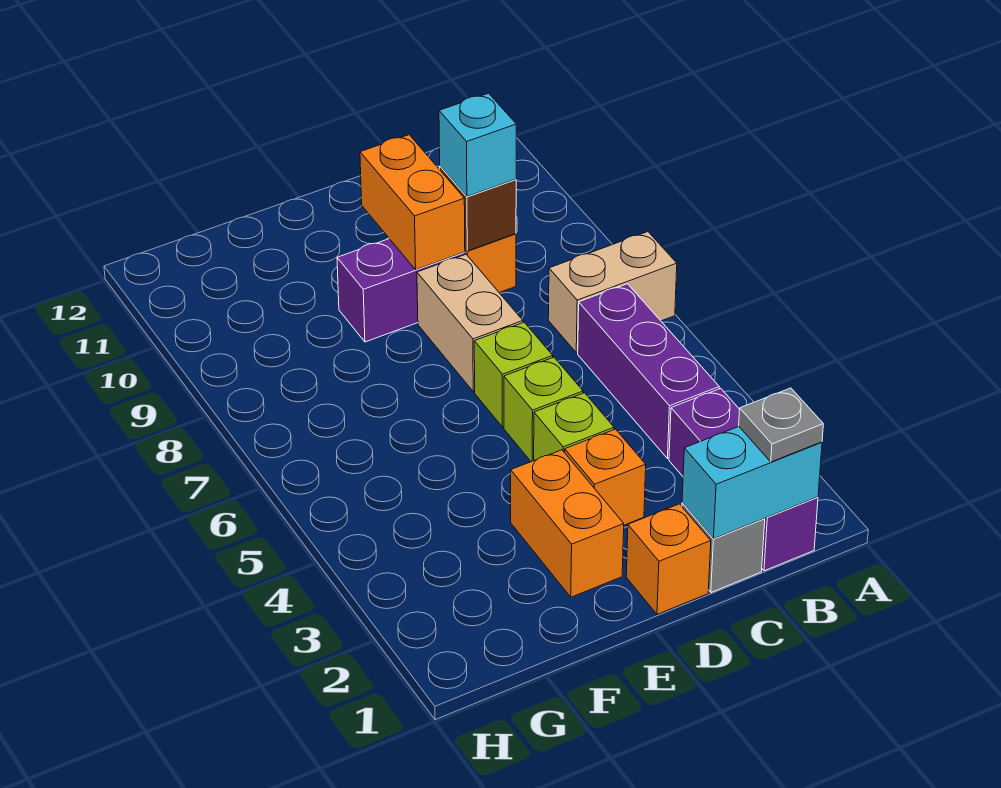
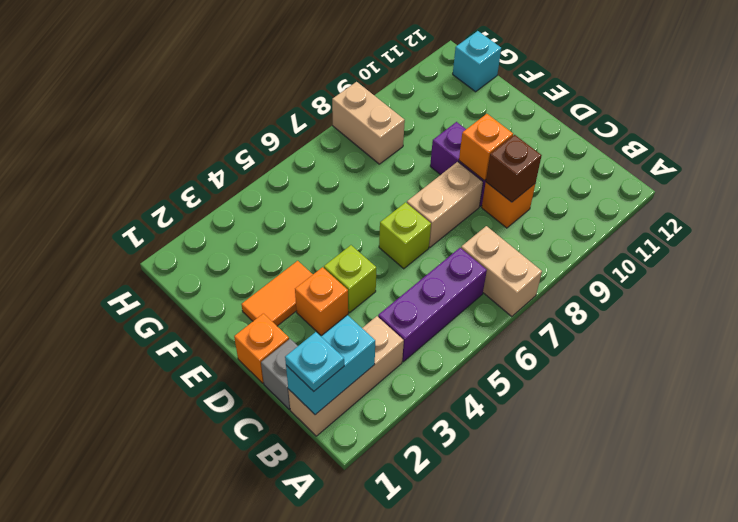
purple brick B1:B3 level 1 -> tan brick B1:B3 level 1
cyan brick B1:C1 level 2 -> cyan brick B1:B2 level 2
grey plate B1 level 3 -> cyan plate B1 level 3
cyan brick C9 level 3 -> cyan brick G12 level 1
lime brick D5 level 1 -> none
orange brick D9:D10 level 2 -> orange brick D9 level 2
orange brick E2:E3 level 1 -> orange tile E2:E3 level 1
none -> tan brick G8:H8 level 1

